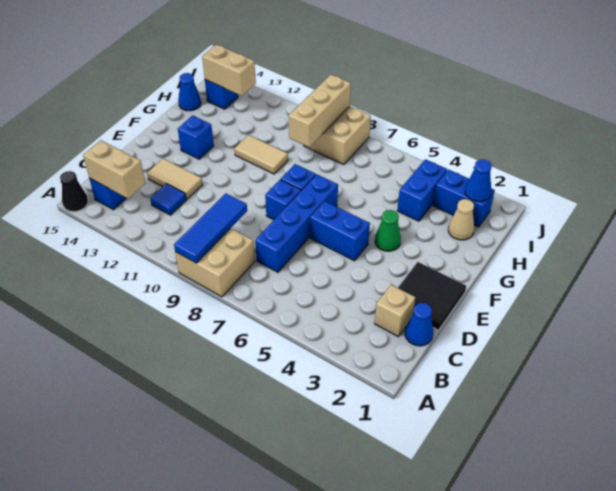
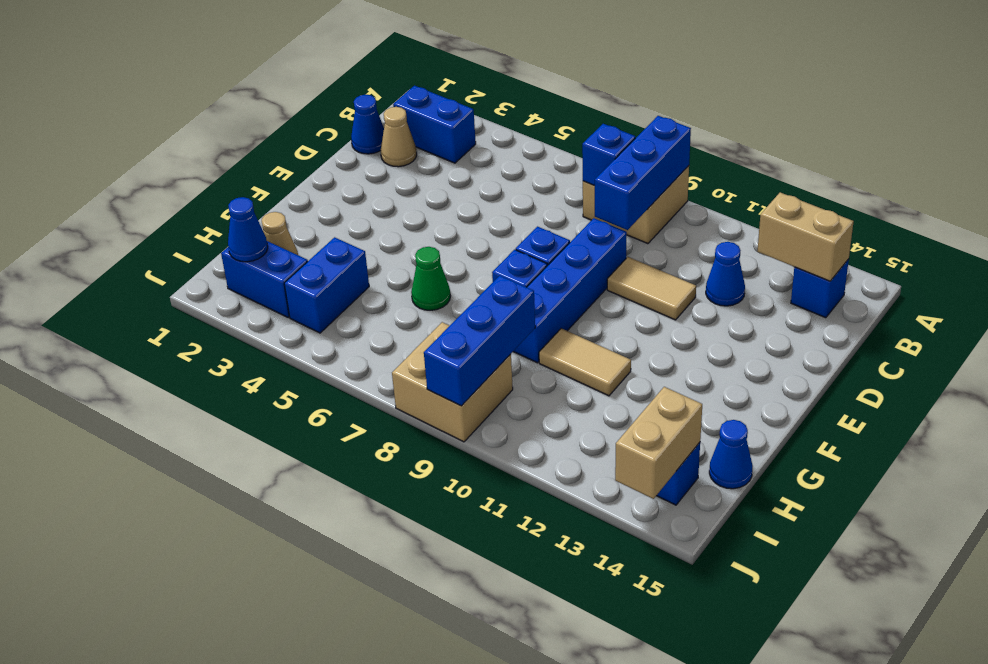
blue tile A9:C9 level 2 -> blue brick A9:C9 level 2
black cone A15 level 1 -> none
tan brick C2 level 1 -> tan cone C2 level 1
blue brick C7:F7 level 1 -> blue brick D9:G9 level 1
blue tile C12 level 1 -> blue cone C12 level 1
black tile D1:E2 level 1 -> none
tan tile D12:D13 level 1 -> tan tile D10:D11 level 1
blue brick E5:E6 level 1 -> blue brick B2:B3 level 1
green cone F4 level 1 -> green cone G6 level 1
blue brick F13 level 1 -> blue brick B8 level 2
tan brick H9:J9 level 2 -> blue brick H9:J9 level 2
tan brick I13:I14 level 2 -> tan brick I14:J14 level 2

